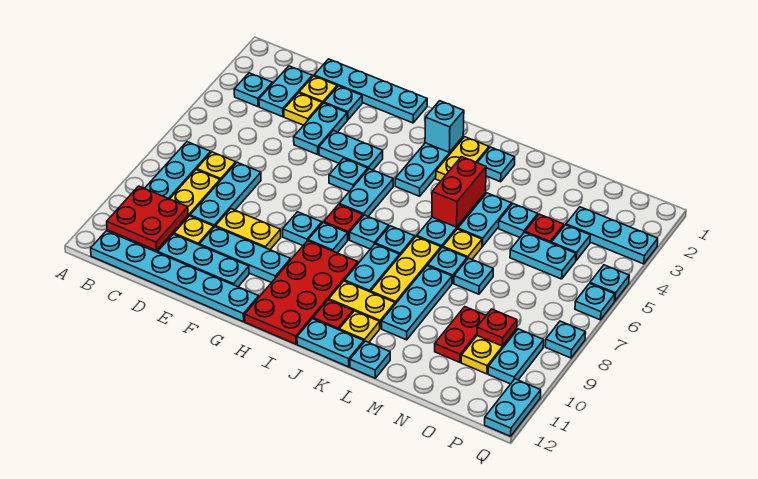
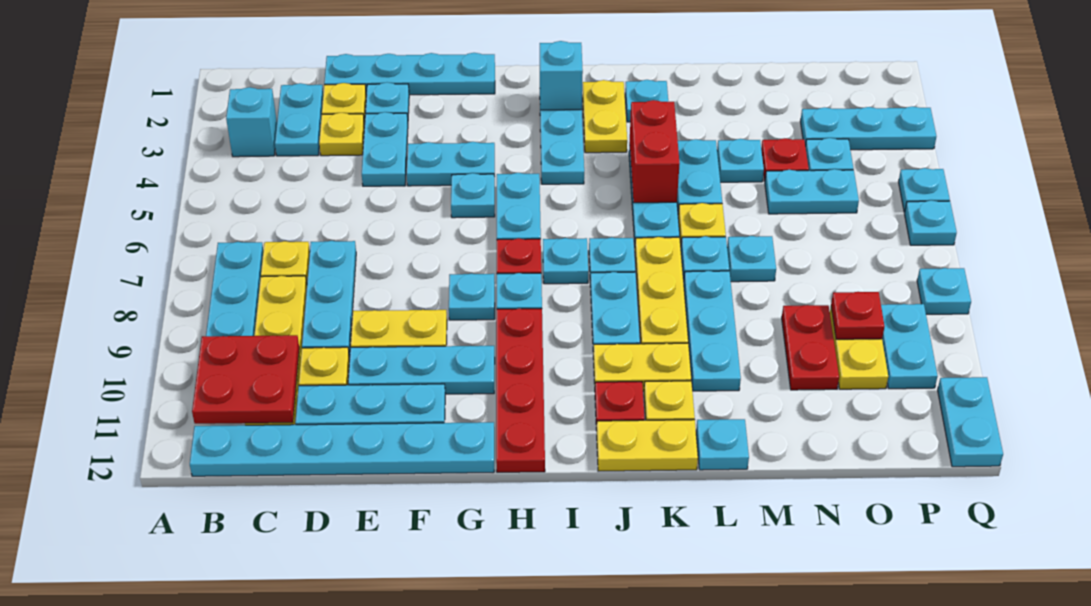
cyan plate B3 level 1 -> cyan brick B3 level 1
red plate H9:I12 level 1 -> red plate H9:H12 level 1
cyan plate J12:K12 level 1 -> yellow plate J12:K12 level 1

